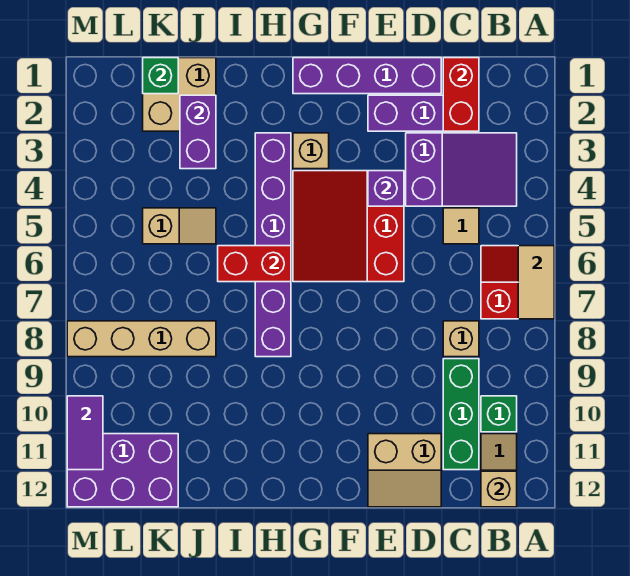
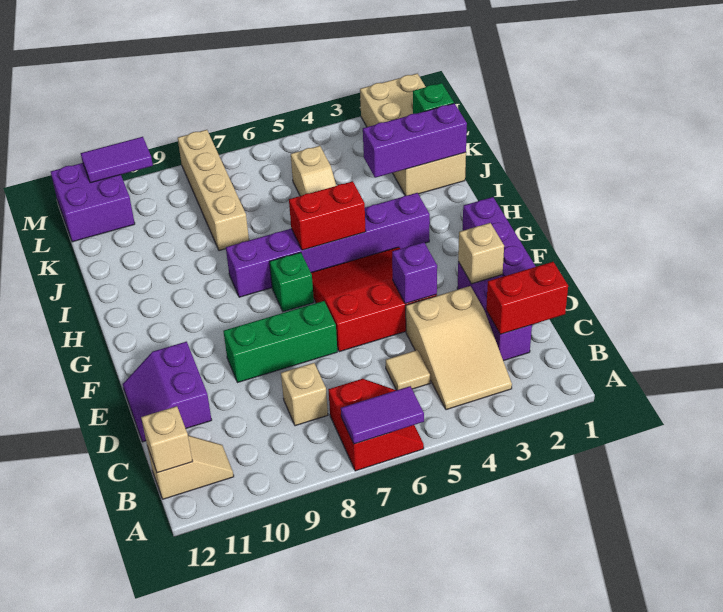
tan tile A6:A7 level 2 -> purple tile A6:A7 level 2
purple slope B3:D4 level 1 top D -> tan slope B3:D4 level 1 top D
green brick B10 level 1 -> green brick G7 level 1
green brick C9:C11 level 1 -> green brick E7:E9 level 1
tan slope D11:E12 level 1 top 11 -> purple slope D11:E12 level 1 top 11
tan brick G3 level 1 -> tan brick E2 level 2
red brick H6:I6 level 2 -> red brick H5:H6 level 2
tan brick J1:K2 level 1 -> tan brick J1:M2 level 1
purple brick J2:J3 level 2 -> purple brick J1:J3 level 2
purple brick K11:M12 level 1 -> purple brick L11:M12 level 1

